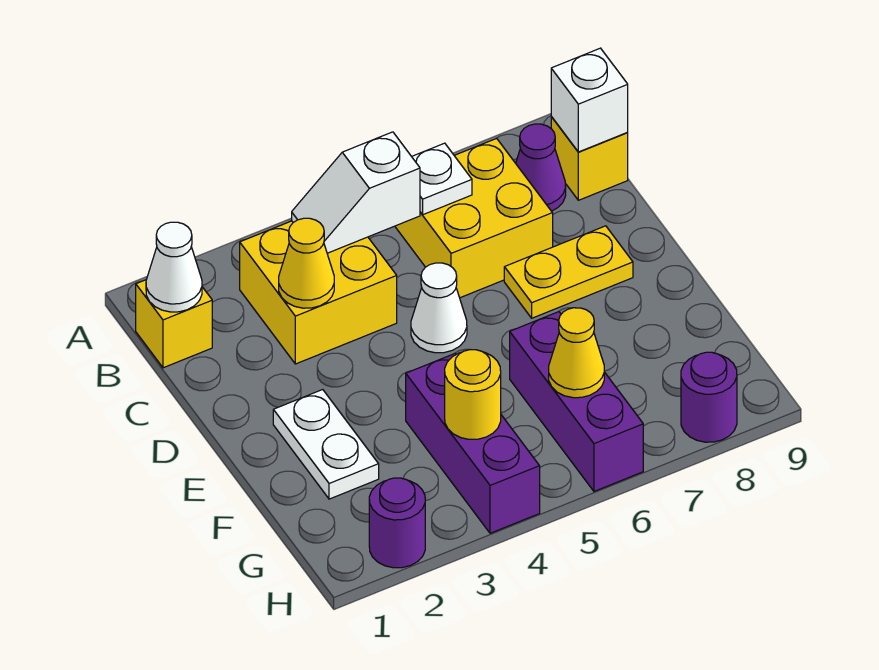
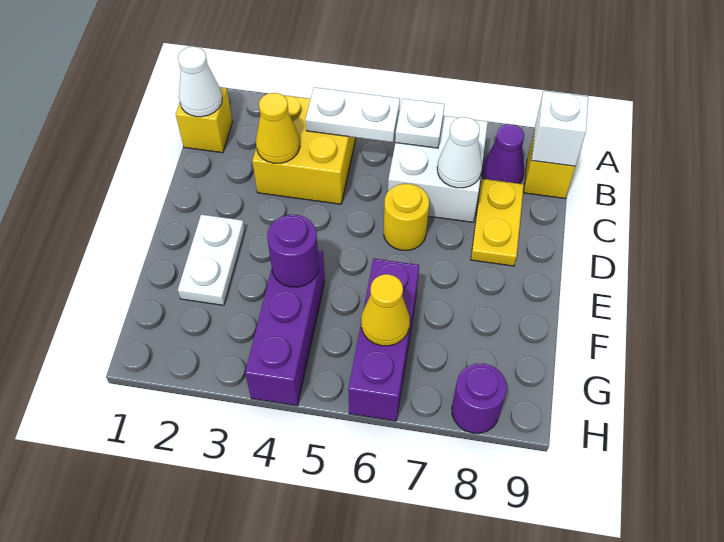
white slope B4:B5 level 2 top 5 -> white plate B4:B5 level 2
yellow brick B6:C7 level 1 -> white brick B6:C7 level 1
white cone D5 level 1 -> white cone C7 level 2
yellow plate D7:D8 level 1 -> yellow plate C8:D8 level 1
yellow round brick G4 level 2 -> yellow round brick D6 level 1
purple round brick H2 level 1 -> purple round brick F4 level 2

